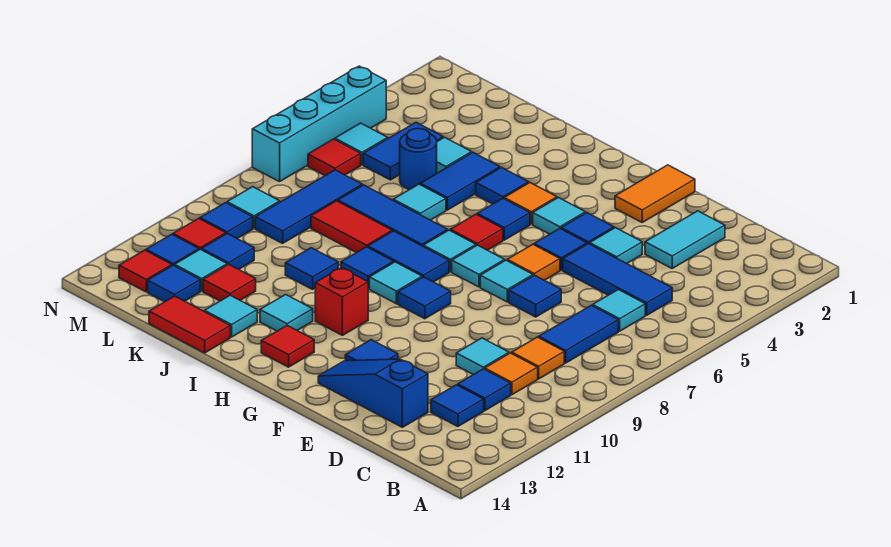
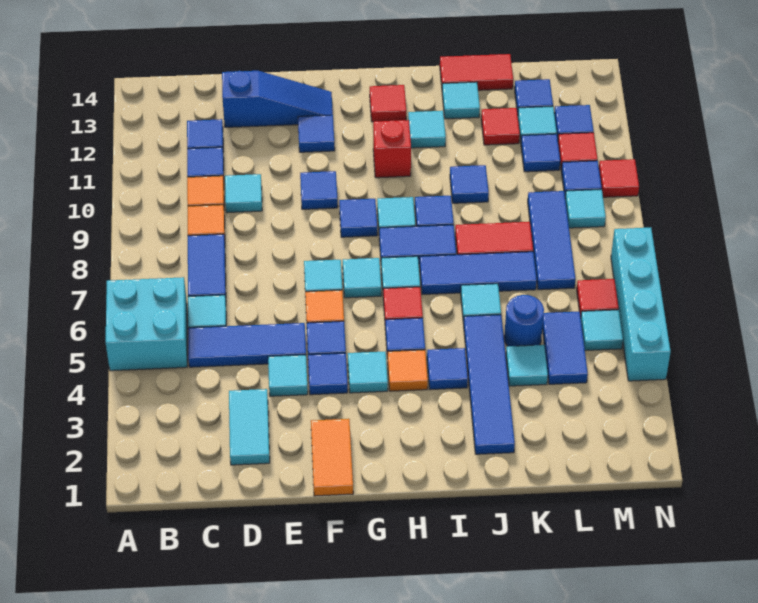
none -> cyan brick A5:B6 level 1
blue tile E7 level 1 -> blue tile F10 level 1
blue tile J4:J5 level 1 -> blue tile J2:J5 level 1
red tile M13 level 1 -> red tile N10 level 1

